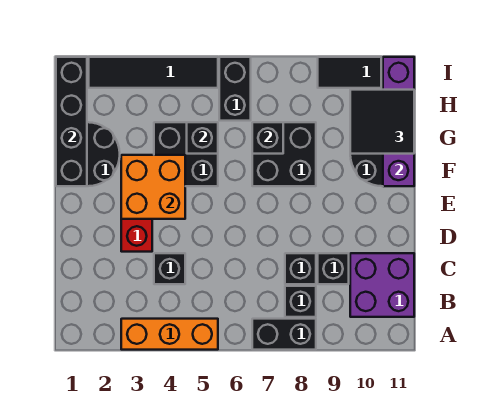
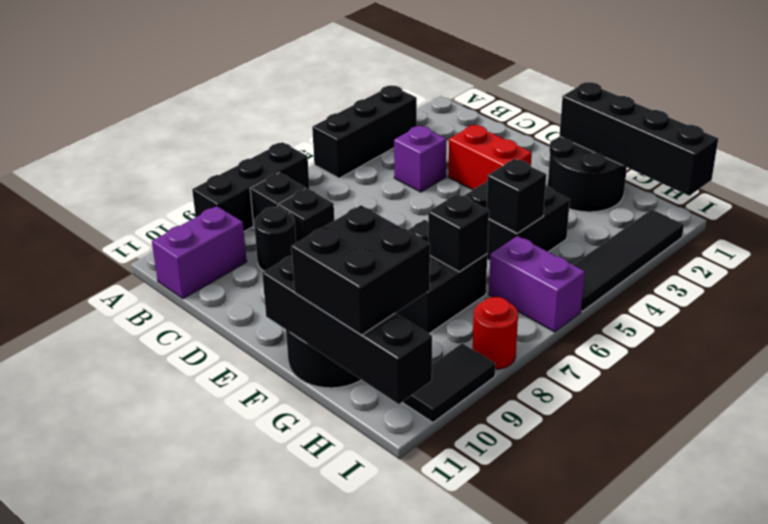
orange brick A3:A5 level 1 -> black brick A3:A5 level 1
black brick A7:A8 level 1 -> black brick A7:A9 level 1
purple brick B10:C11 level 1 -> purple brick B10:B11 level 1
black brick C4 level 1 -> purple brick C4 level 1
black brick C9 level 1 -> black round brick C9 level 1
orange brick E3:F4 level 2 -> none
purple brick F11:I11 level 2 -> black brick F11:I11 level 2
black tile G10:H11 level 3 -> black brick G10:H11 level 3
black brick H6:I6 level 1 -> purple brick H6:I6 level 1
none -> red round brick I8 level 1

